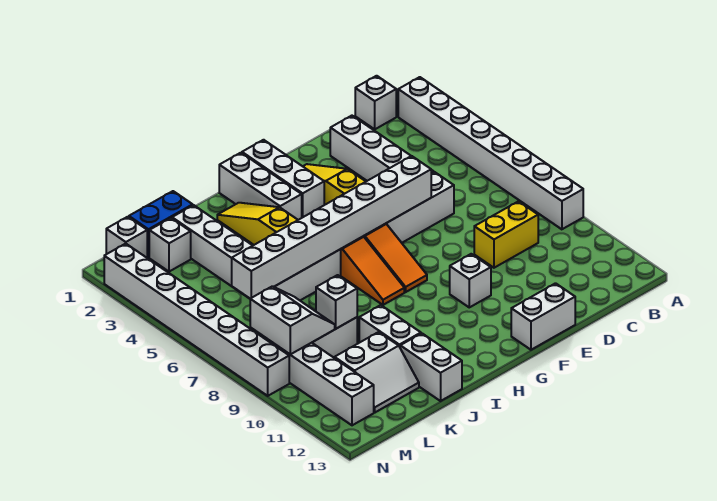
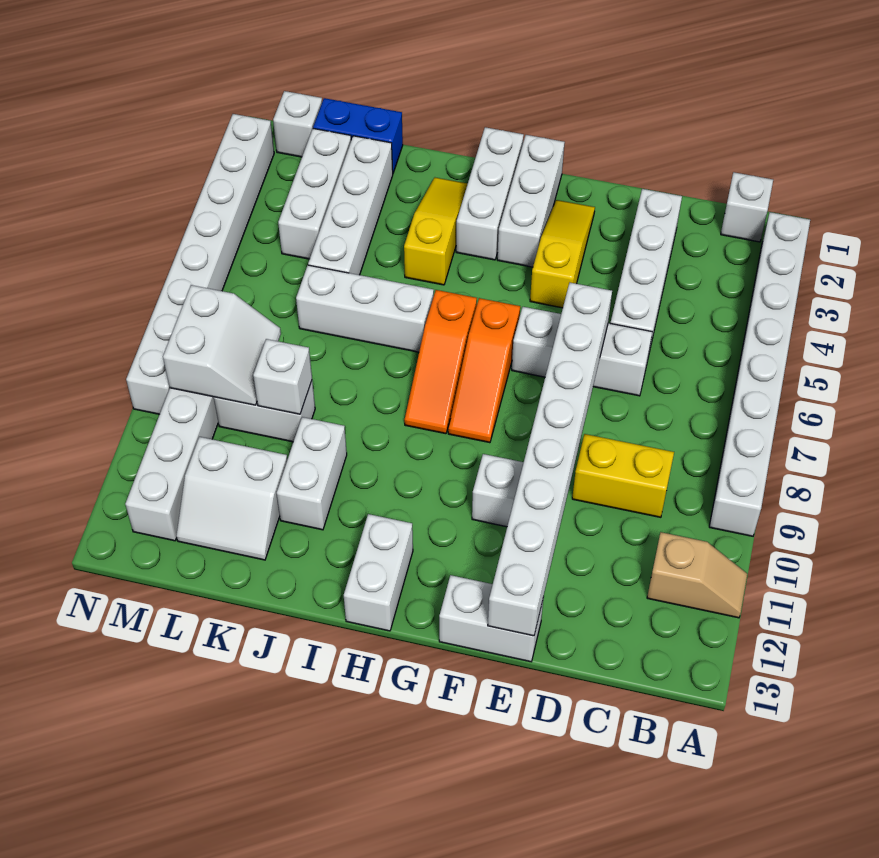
none -> tan slope A11:B11 level 1 top B
white brick E6:L6 level 2 -> white brick E6:E13 level 2
white brick J12:J13 level 1 -> white brick H12:H13 level 1
white brick L2 level 1 -> white brick L2:L4 level 1

